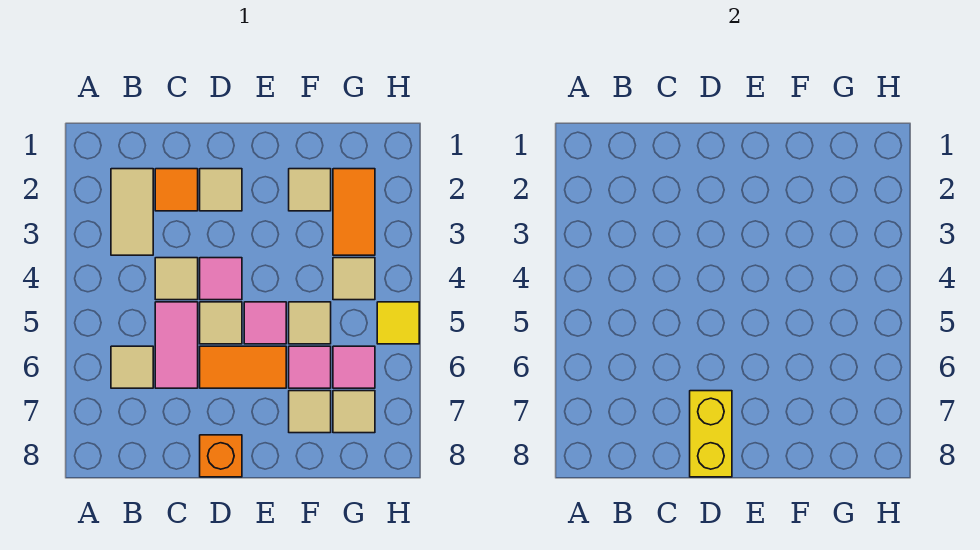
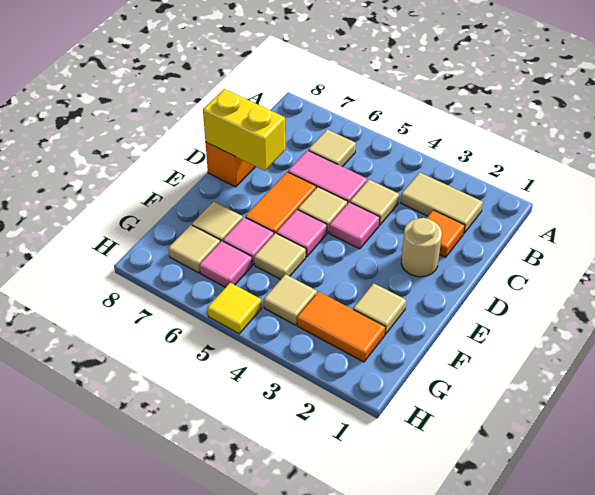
tan tile D2 level 1 -> tan round brick D2 level 1

